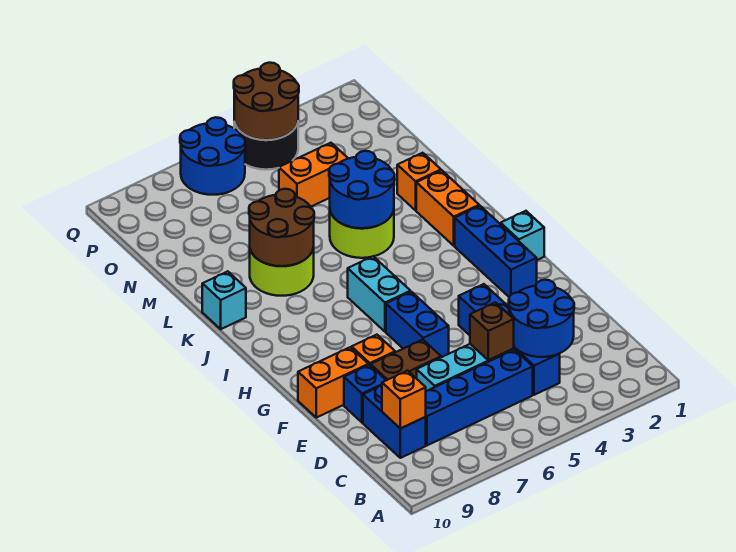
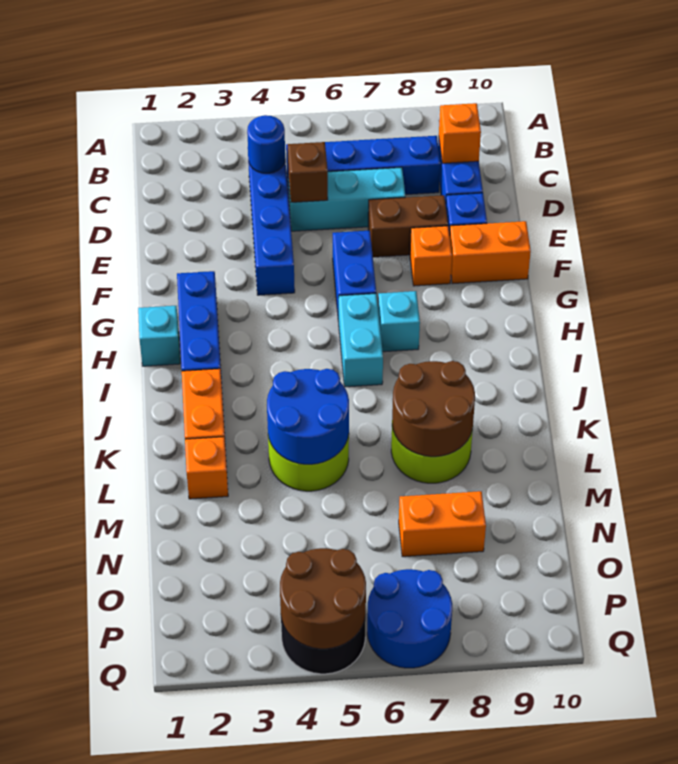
blue round brick C3:D4 level 2 -> blue round brick C4 level 2
cyan brick K10 level 1 -> cyan brick H7 level 1
orange brick N4:N5 level 1 -> orange brick N7:N8 level 1

